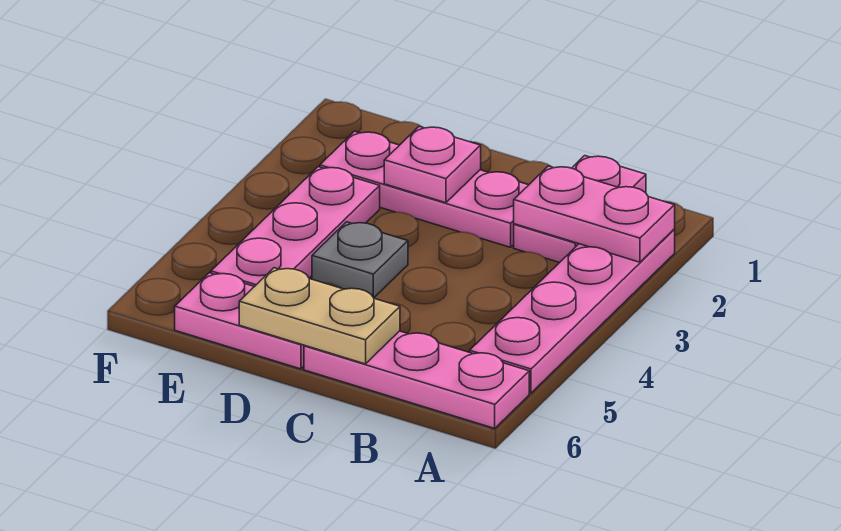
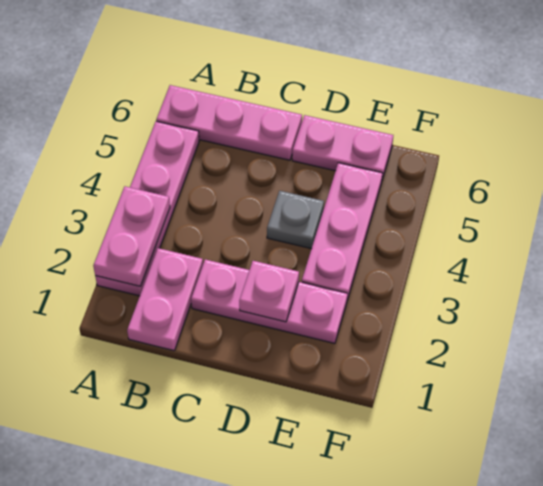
pink plate A2:B2 level 2 -> pink plate A2:A3 level 2
tan plate C6:D6 level 2 -> none

